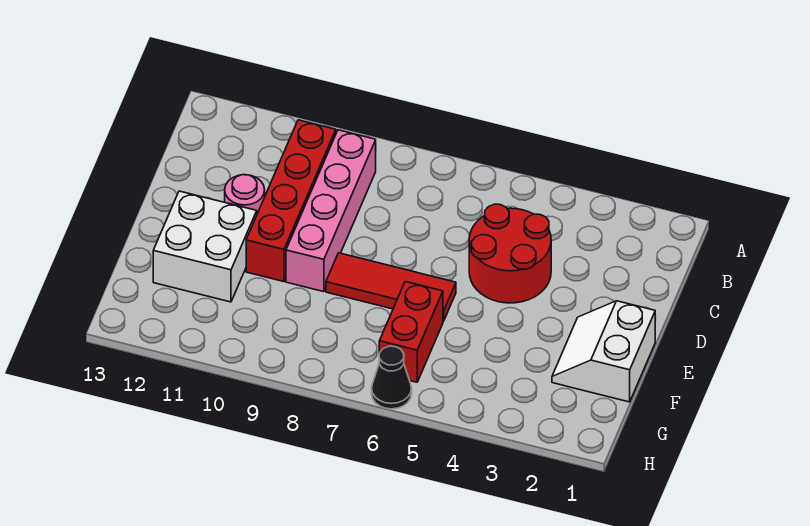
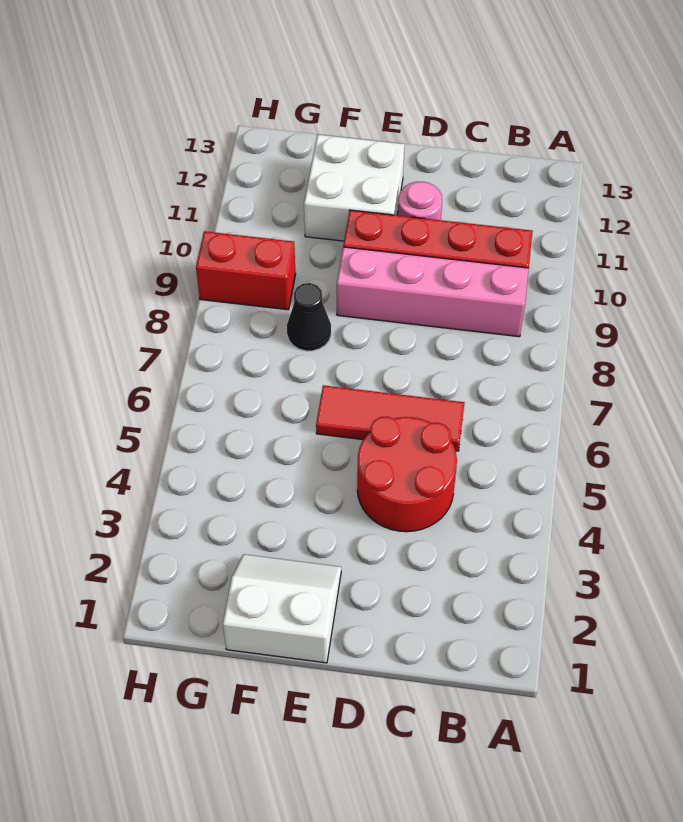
red tile E6:E8 level 1 -> red tile C6:E6 level 1
red brick F6:G6 level 1 -> red brick G9:H9 level 1
black cone H6 level 1 -> black cone F8 level 1

